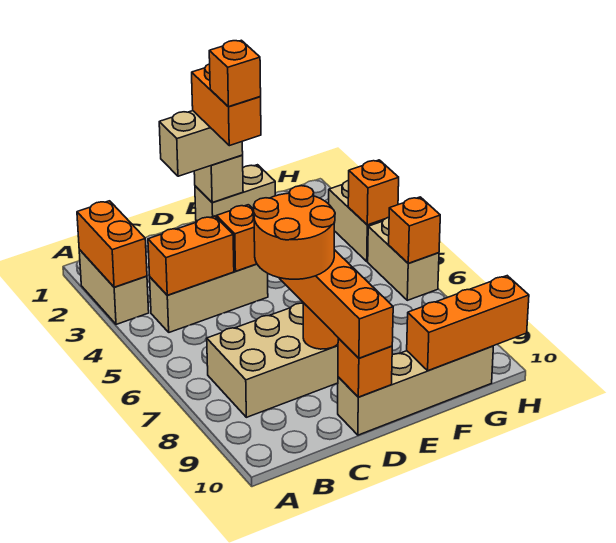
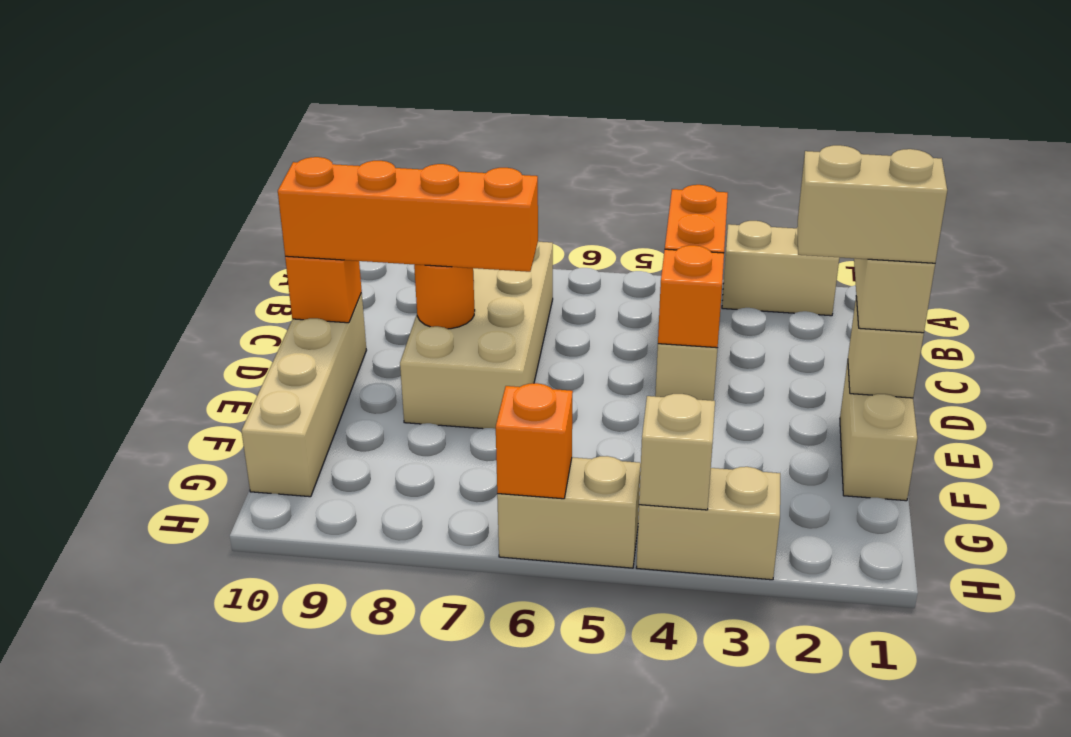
orange brick A2:A3 level 2 -> none
orange round brick C7:D8 level 4 -> none
orange brick E1:E2 level 4 -> tan brick E1:E2 level 4
orange brick E2 level 5 -> none
orange brick F10:H10 level 2 -> none
orange brick H4 level 2 -> tan brick H4 level 2

